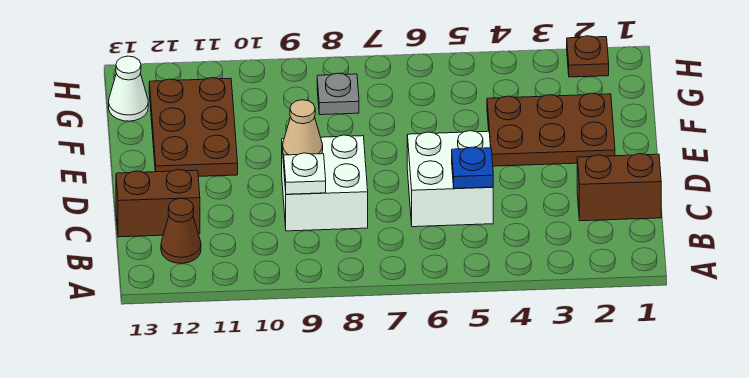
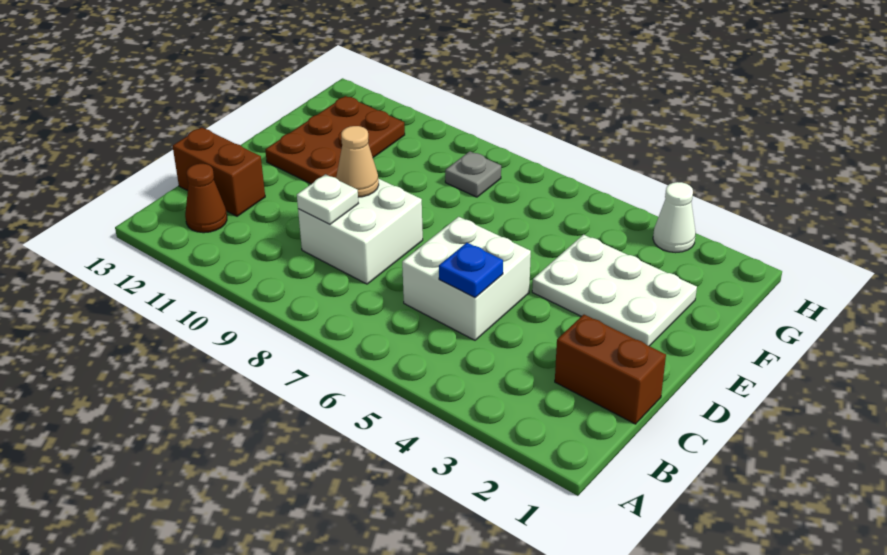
brown plate E2:F4 level 1 -> white plate E2:F4 level 1
white cone G13 level 1 -> white cone H3 level 1
brown plate H2 level 1 -> none

